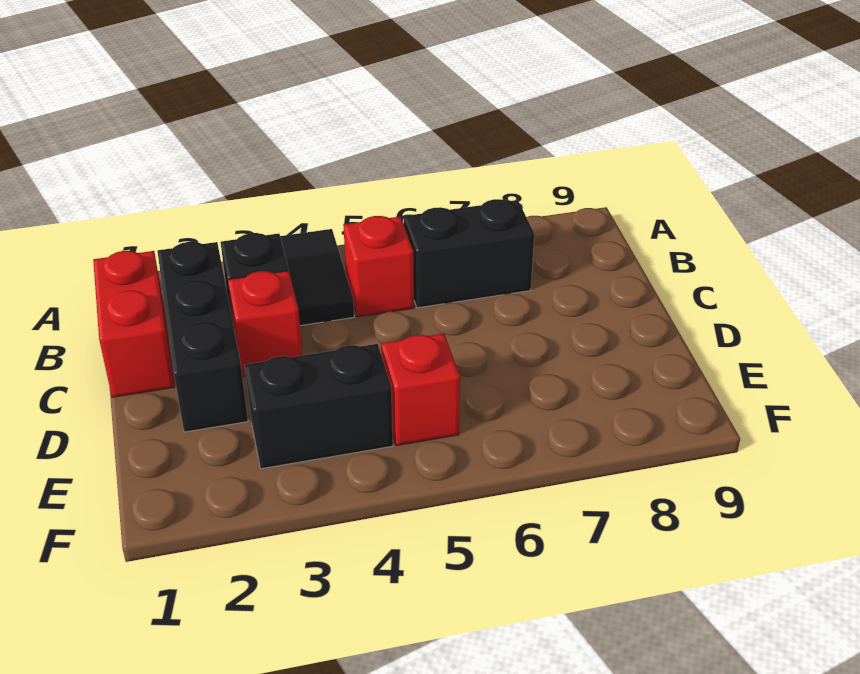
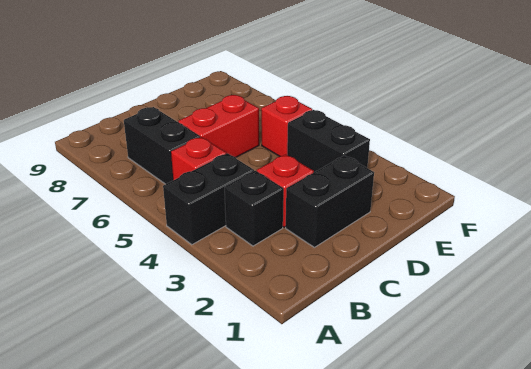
black tile A4:B4 level 1 -> black brick A4:B4 level 1
red brick B1:C1 level 1 -> red brick C6:D6 level 1
black brick B2:D2 level 1 -> black brick C2:D2 level 1

